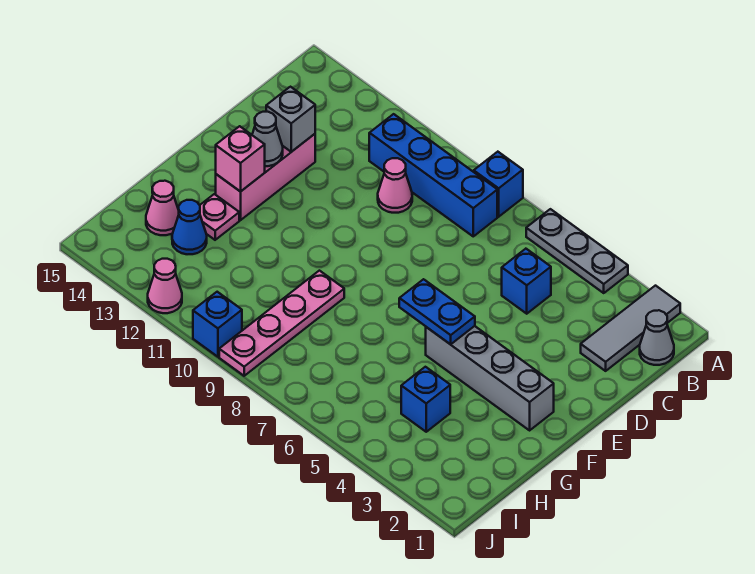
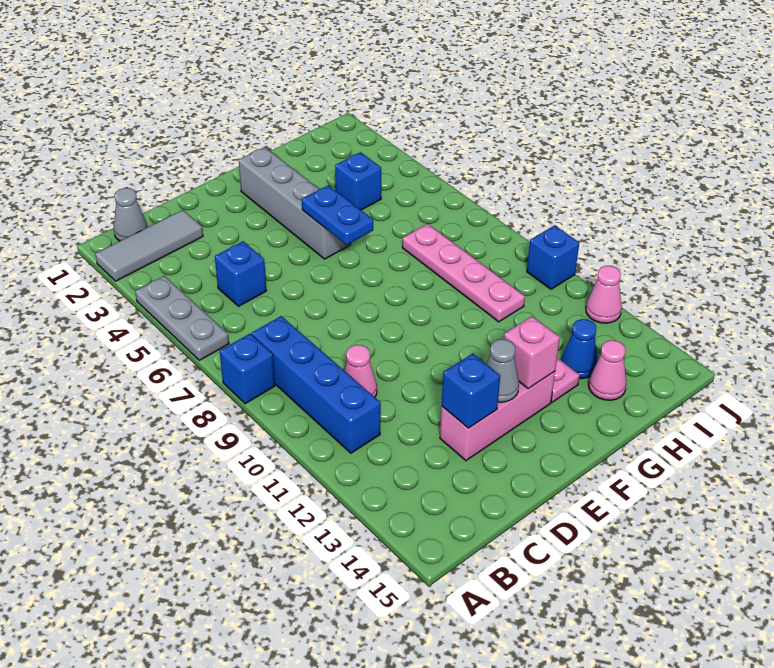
grey brick D13 level 2 -> blue brick D13 level 2
pink plate G9:J9 level 1 -> pink plate H7:H10 level 1

